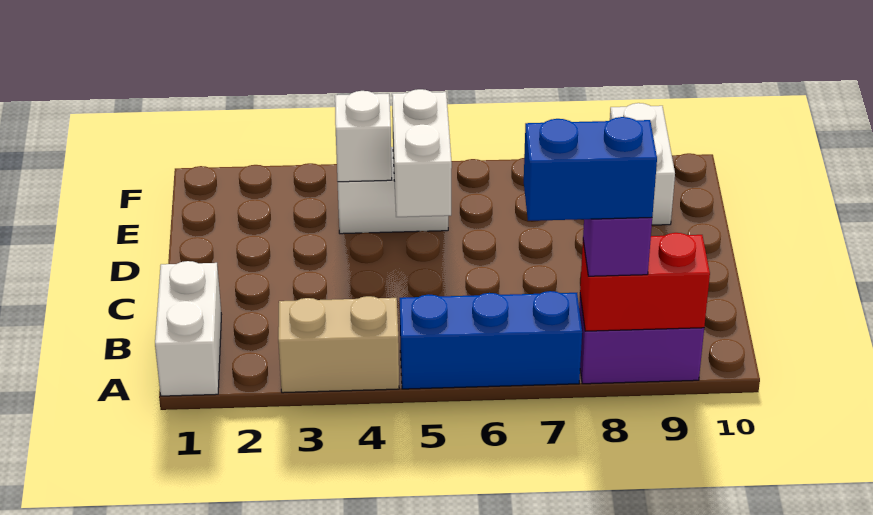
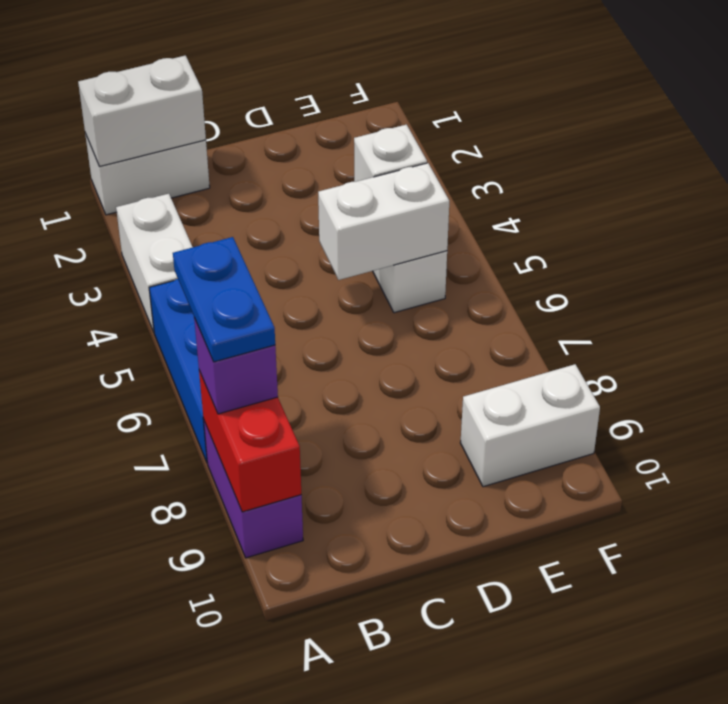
none -> white brick A1:B1 level 2
tan brick A3:A4 level 1 -> white brick A3:A4 level 1
blue brick A7:A8 level 4 -> blue plate A7:A8 level 4

